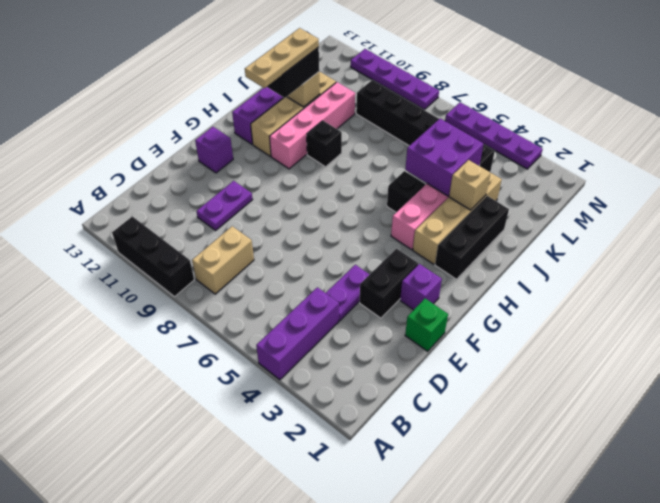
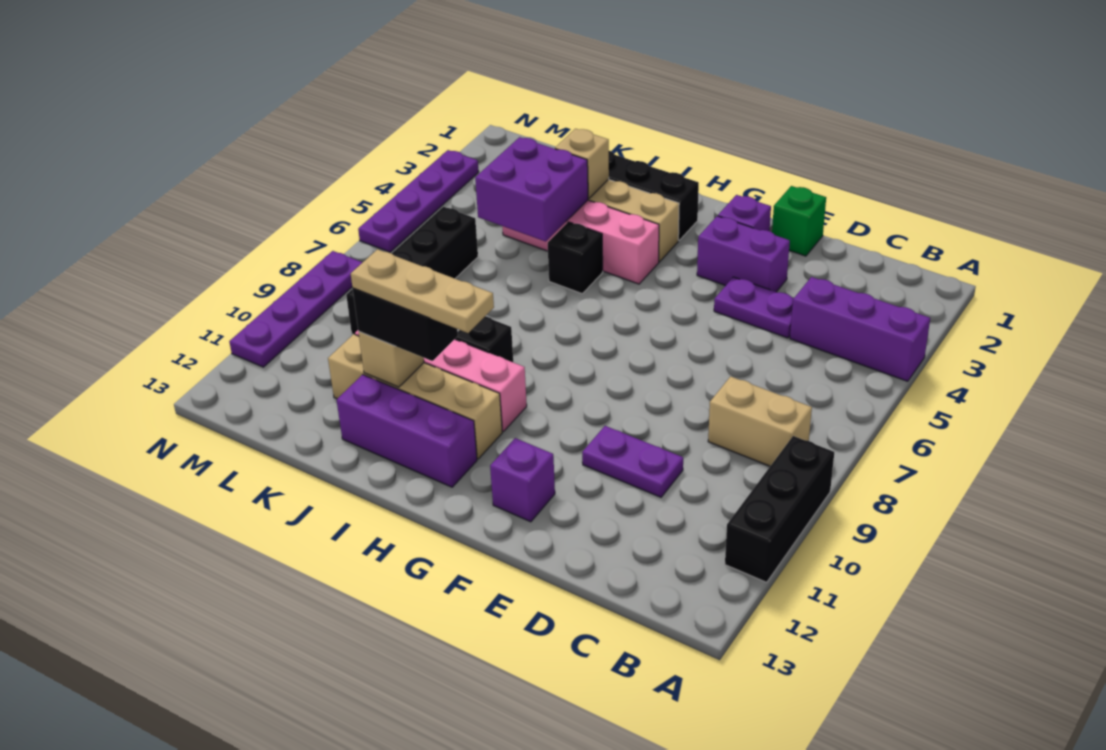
black brick E3:F3 level 1 -> purple brick E3:F3 level 1
black brick L4:L9 level 1 -> black brick L6:L9 level 1

